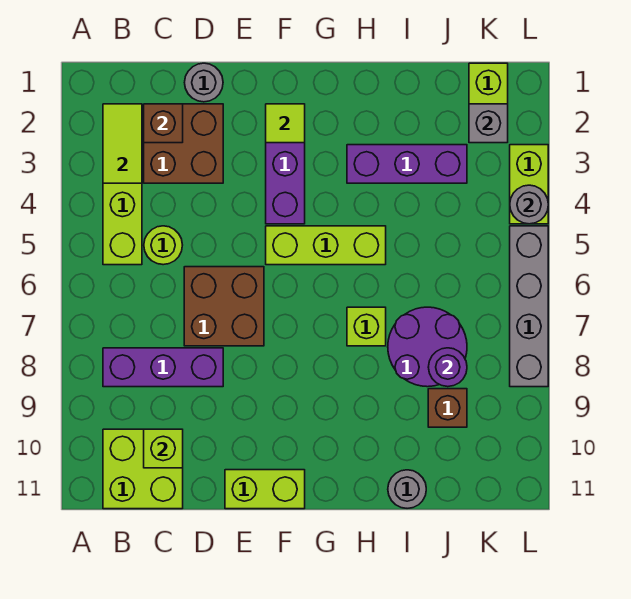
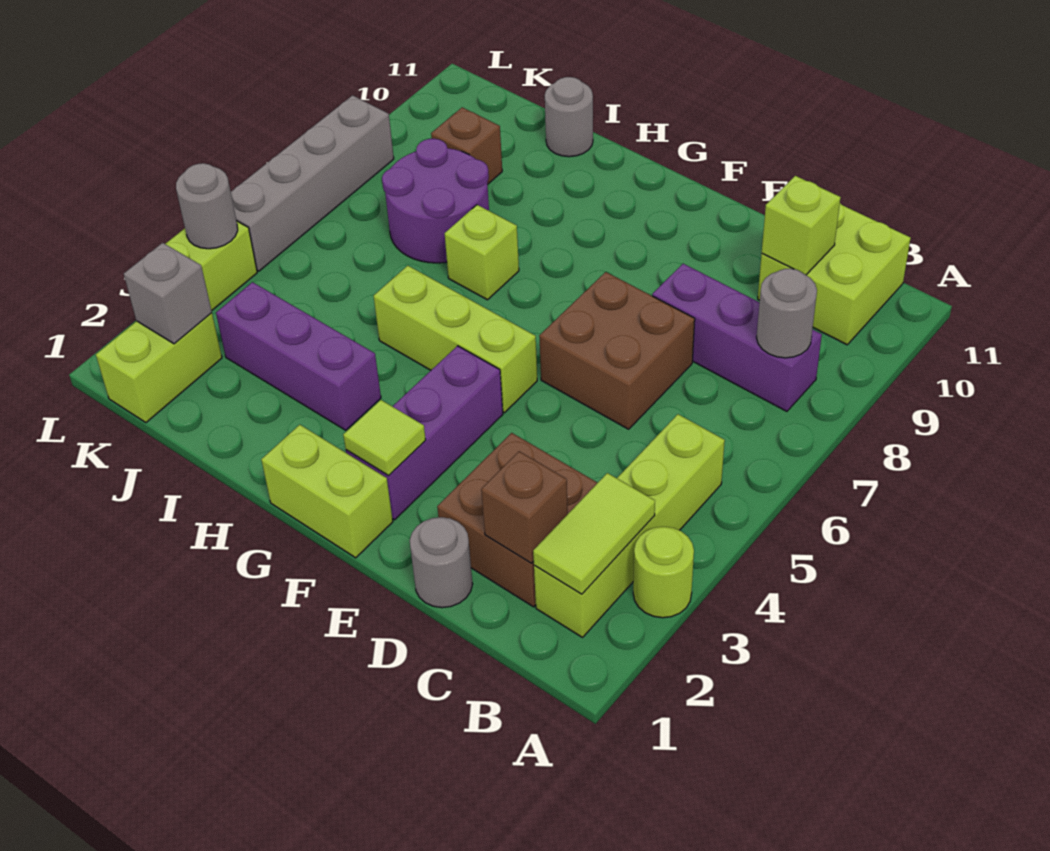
none -> grey round brick B8 level 2
lime round brick C5 level 1 -> lime round brick A3 level 1
lime brick E11:F11 level 1 -> lime brick F1:G1 level 1
purple round brick J8 level 2 -> none

